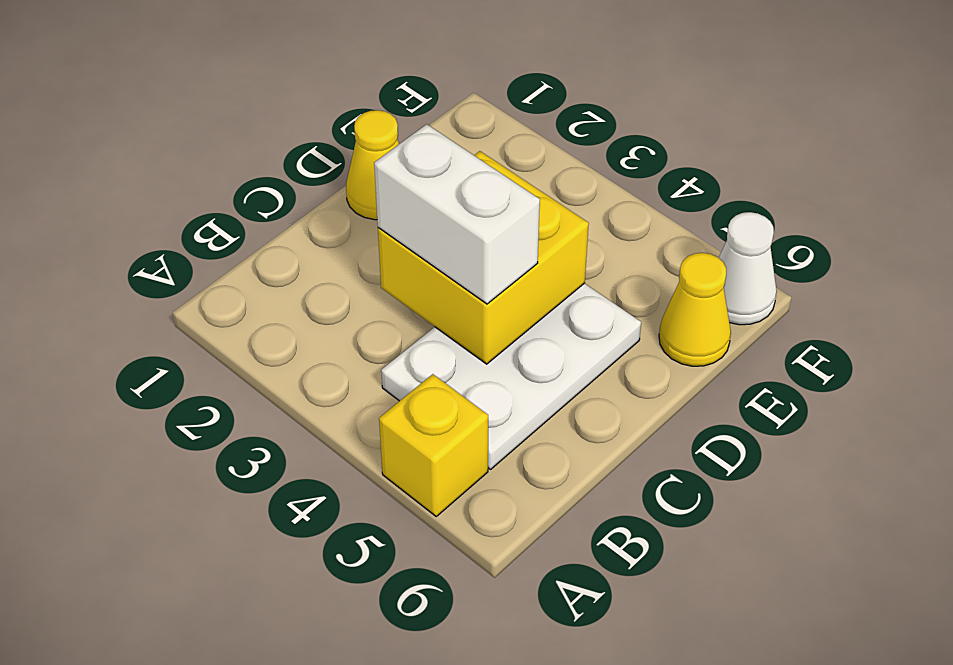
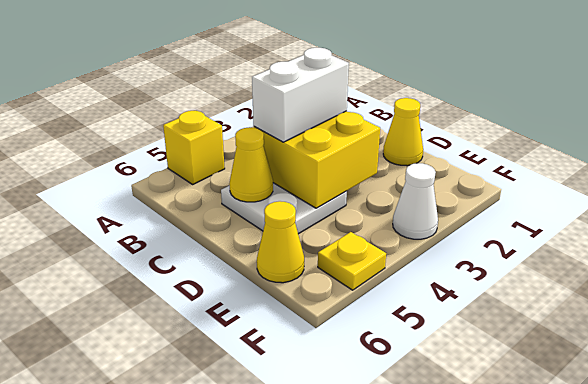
white plate B4:D5 level 1 -> white plate C4:D5 level 1
none -> yellow cone C5 level 2
none -> yellow plate F5 level 1
white cone F6 level 1 -> white cone F3 level 1

